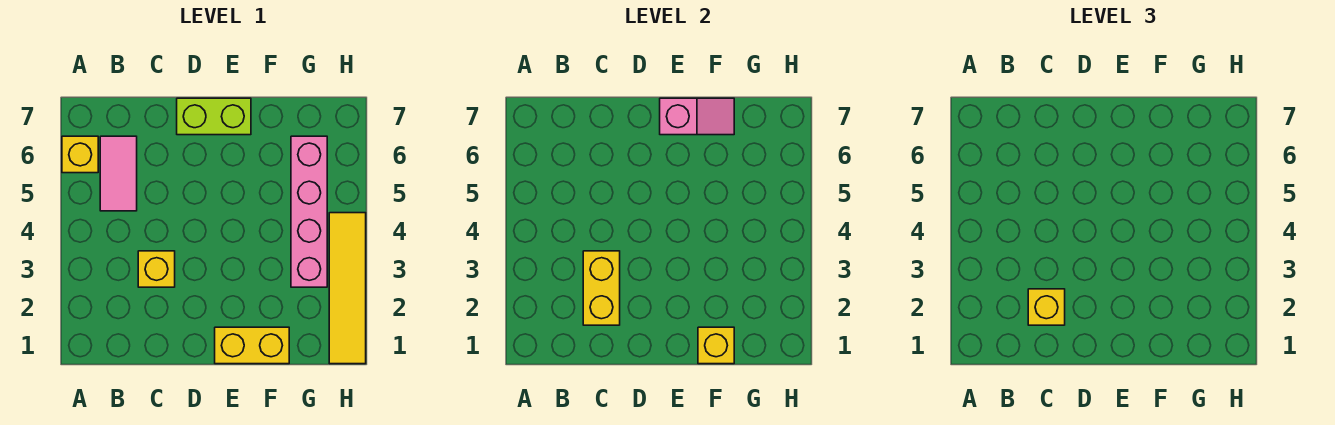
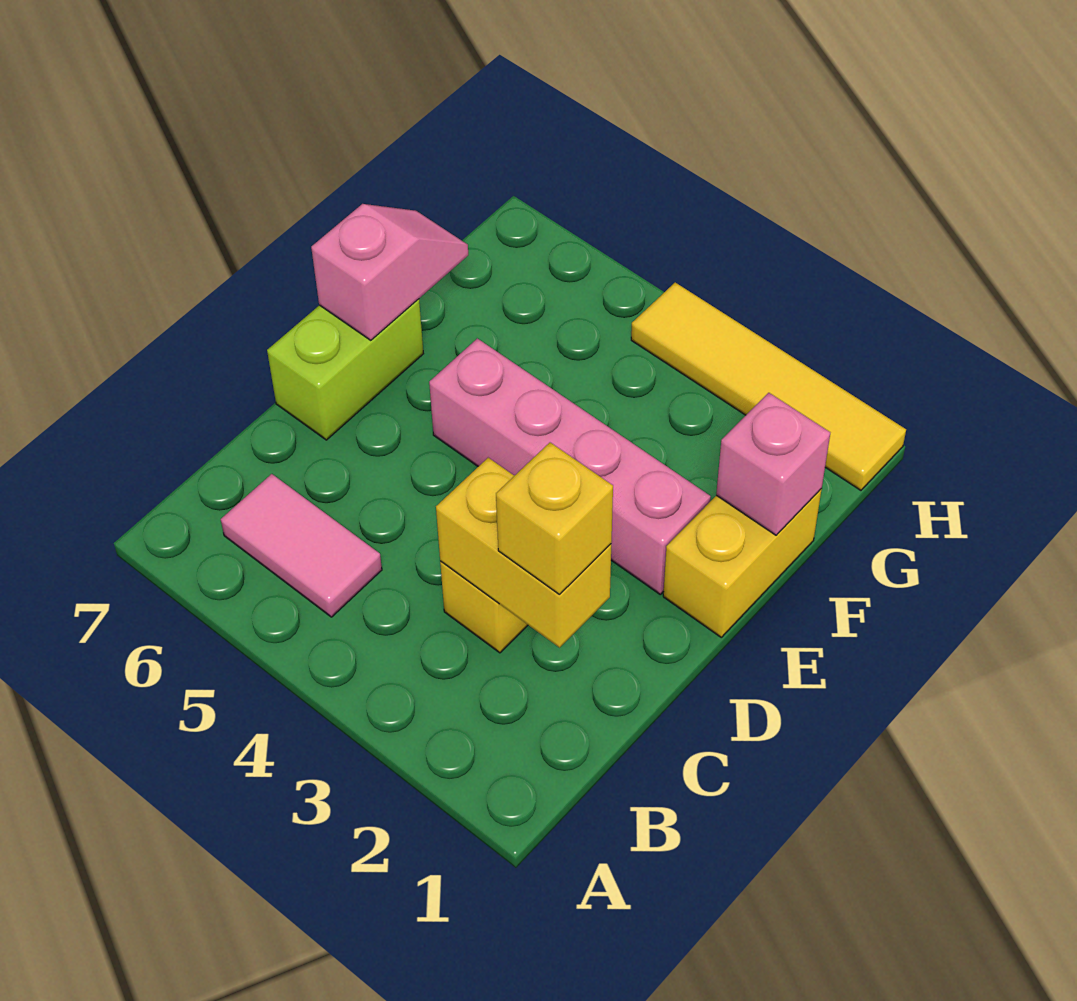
yellow brick A6 level 1 -> none
yellow brick F1 level 2 -> pink brick F1 level 2
pink brick G3:G6 level 1 -> pink brick E2:E5 level 1

